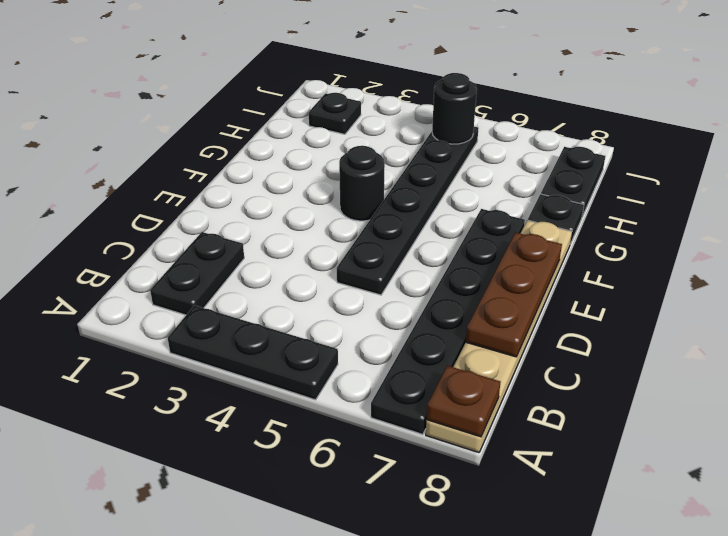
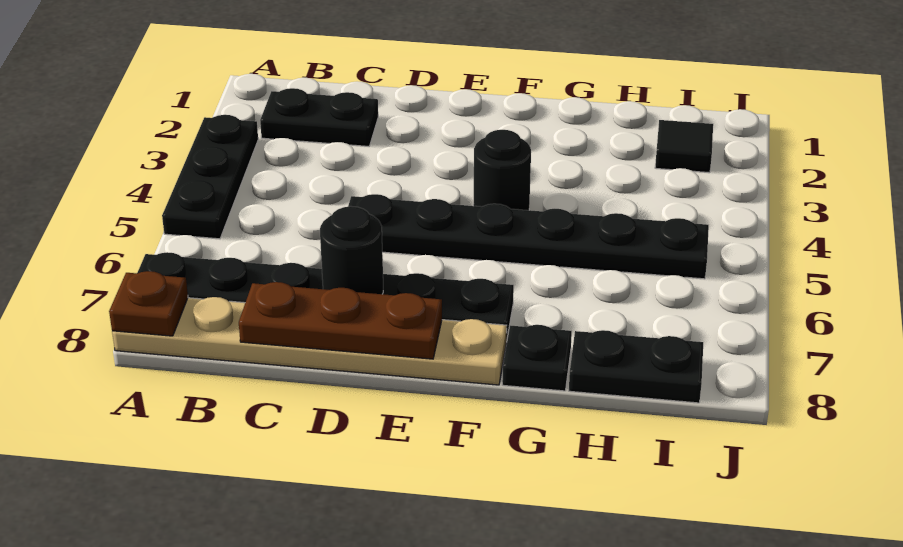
black plate I2 level 1 -> black tile I2 level 1
black round brick I5 level 2 -> black round brick D7 level 2

